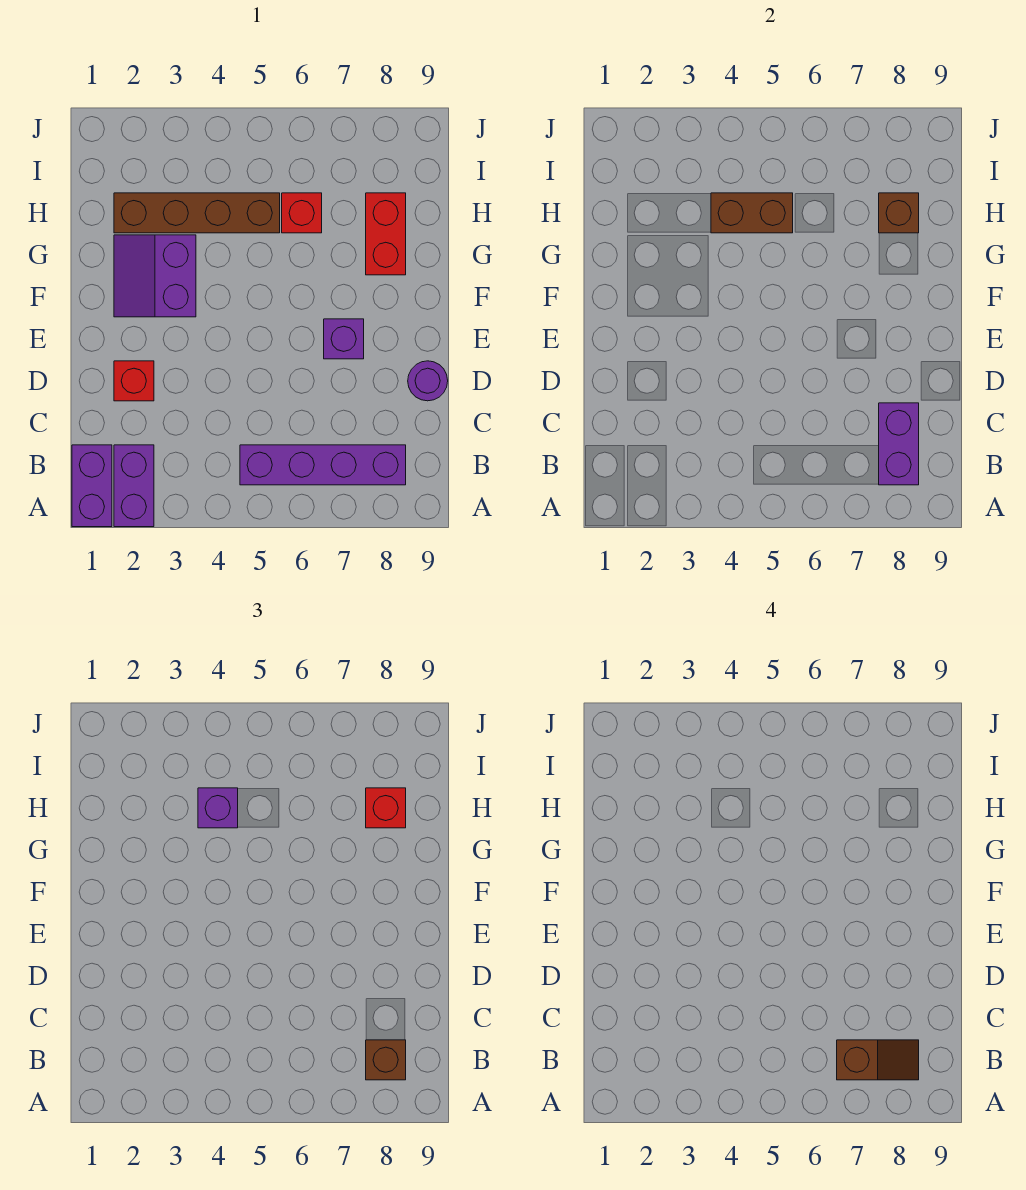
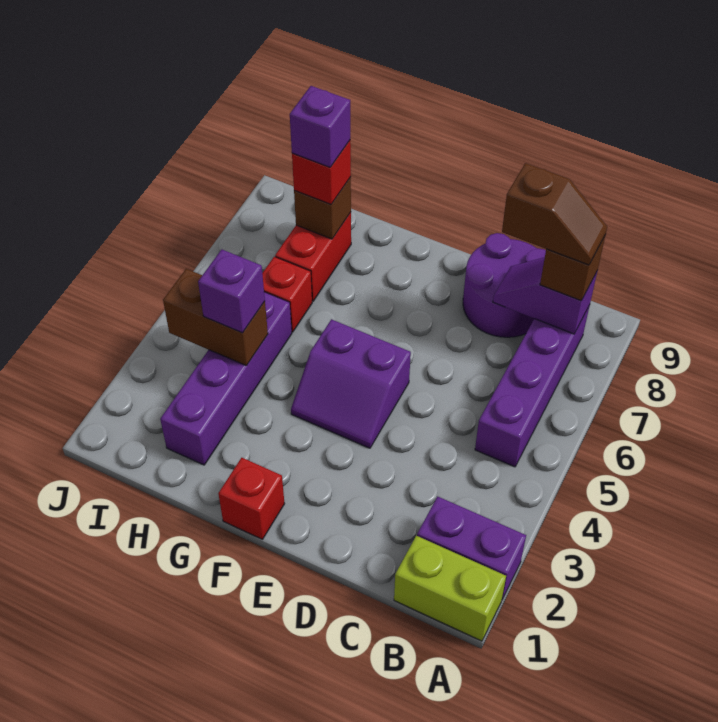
purple brick A1:B1 level 1 -> lime brick A1:B1 level 1
brown slope B7:B8 level 4 top 7 -> brown slope B8:C8 level 4 top C
purple brick B8:C8 level 2 -> purple slope B8:C8 level 2 top B
red brick D2 level 1 -> red brick F1 level 1
purple round brick D9 level 1 -> purple round brick C8:D9 level 1
purple brick E7 level 1 -> purple brick H8 level 4
purple slope F2:G3 level 1 top 3 -> purple slope E4:F5 level 1 top 5
red brick G8:H8 level 1 -> red brick H7:H8 level 1
brown brick H2:H5 level 1 -> purple brick H2:H5 level 1
brown brick H4:H5 level 2 -> brown brick H4:I4 level 2

